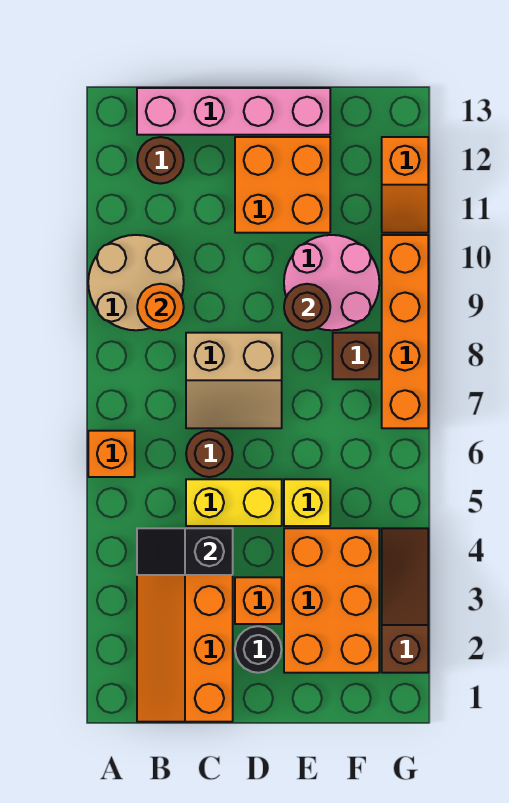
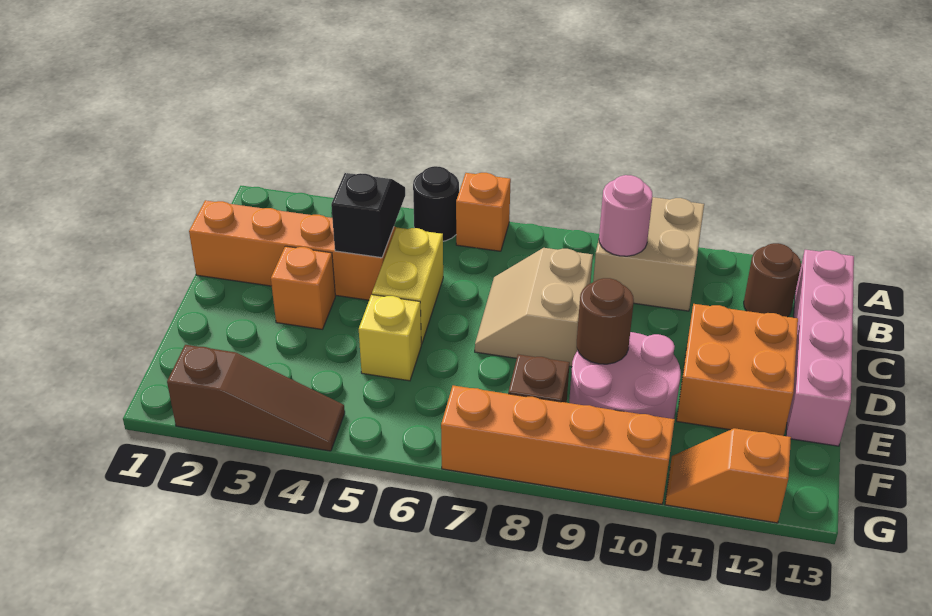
tan round brick A9:B10 level 1 -> tan brick A9:B10 level 1
orange round brick B9 level 2 -> pink round brick B9 level 2
brown round brick C6 level 1 -> none
black round brick D2 level 1 -> black round brick A5 level 1
orange brick E2:F4 level 1 -> none

